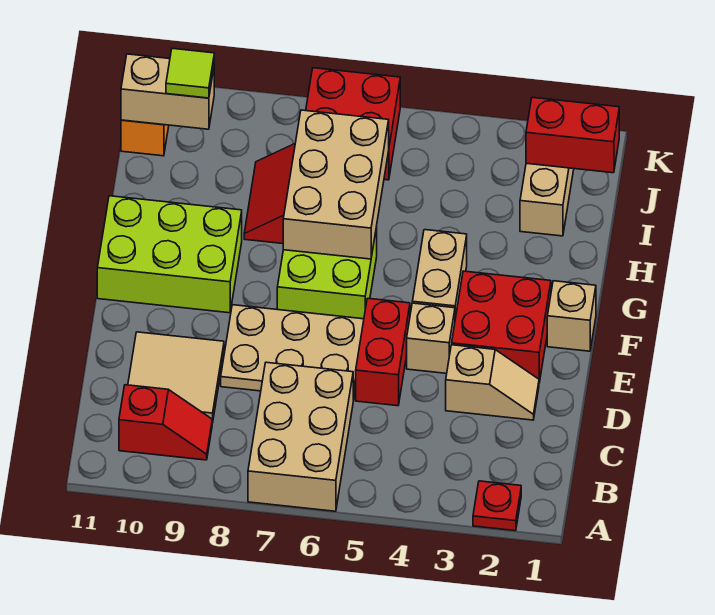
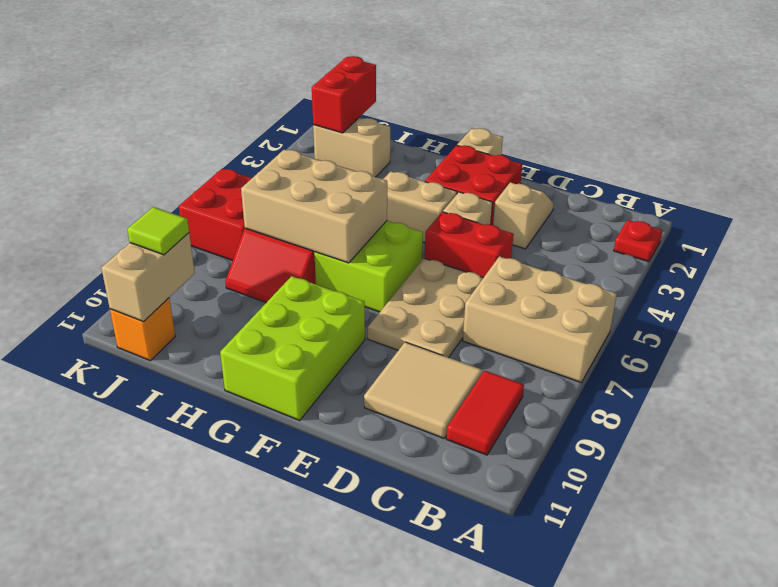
red slope B9:B10 level 1 top 10 -> red tile B9:B10 level 1

